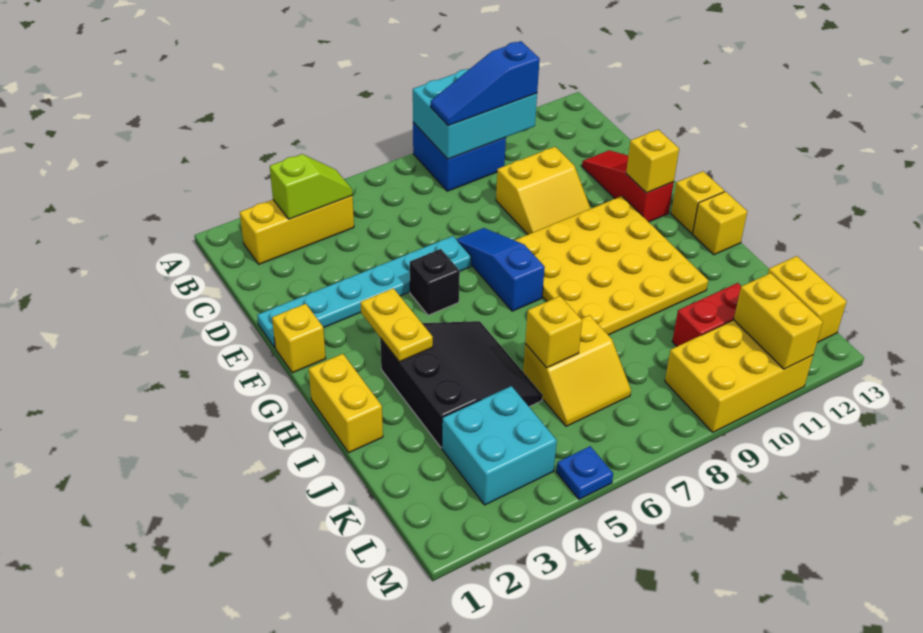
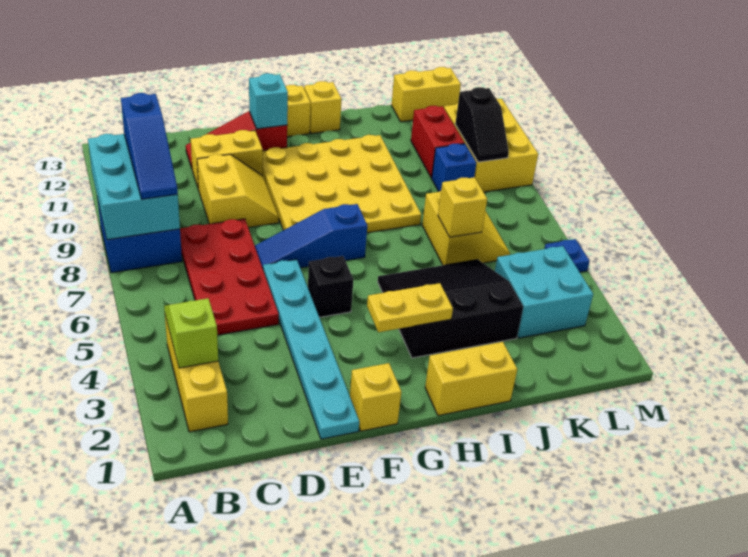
none -> red plate C5:D8 level 1
yellow brick F12 level 2 -> cyan brick F12 level 2
none -> blue brick K9 level 1
none -> black slope L9:L10 level 2 top 10
yellow brick L11:M11 level 2 -> yellow brick D11:E11 level 1

